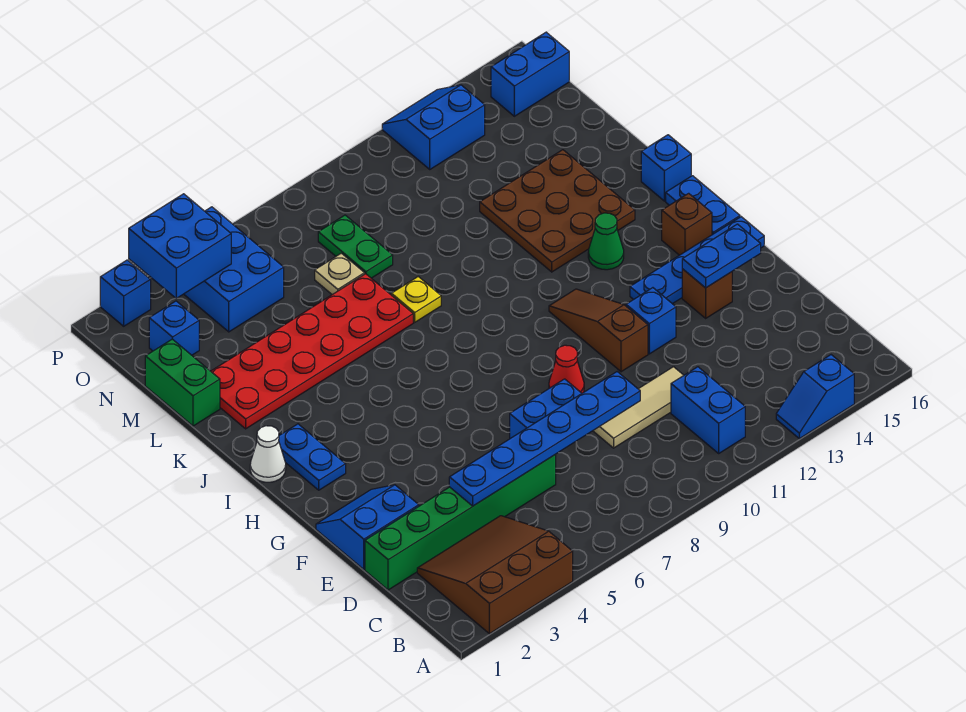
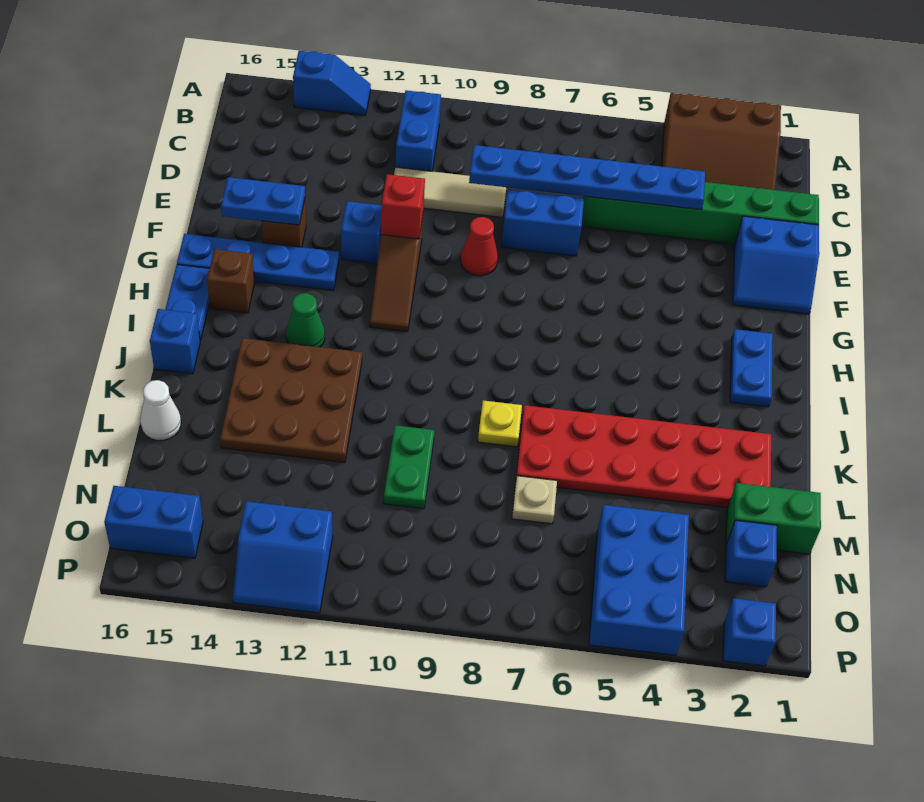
none -> red brick F11 level 2
white cone I1 level 1 -> white cone L16 level 1
green brick L1:M1 level 1 -> green brick M1:M2 level 1
green plate M8:N8 level 1 -> green plate L10:M10 level 1
blue brick O3:P4 level 2 -> none

